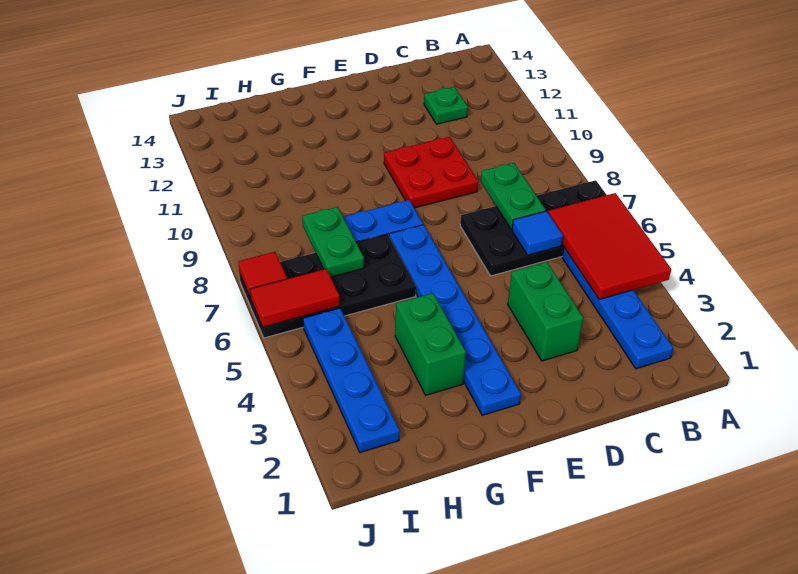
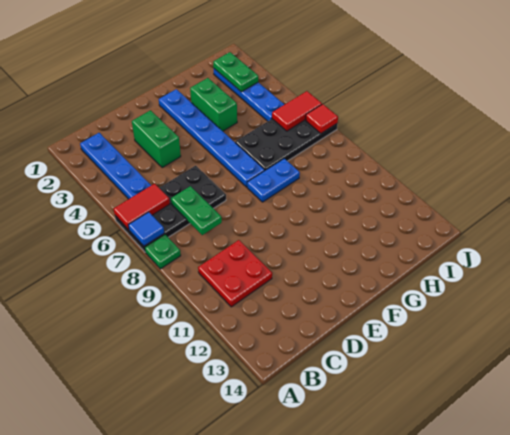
red tile A4:B6 level 2 -> red tile A6:B6 level 2
blue tile C6 level 2 -> blue tile A7 level 2
green plate C12 level 1 -> green plate A8 level 1
red plate D9:E10 level 1 -> red plate B10:C11 level 1
green plate H7:H8 level 2 -> green plate I2:I3 level 2

